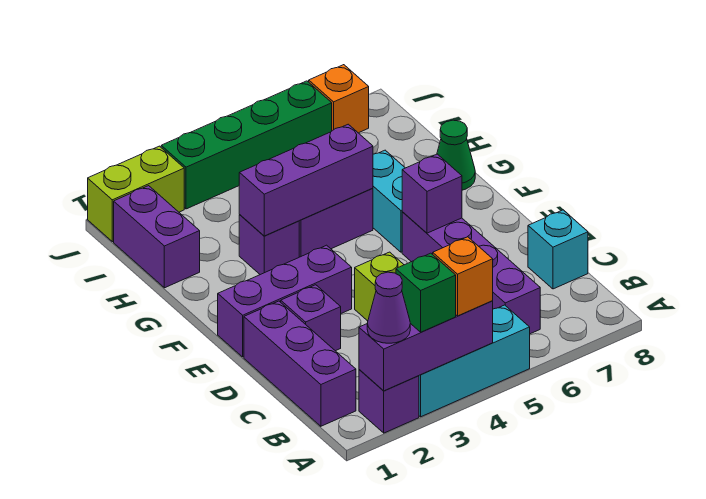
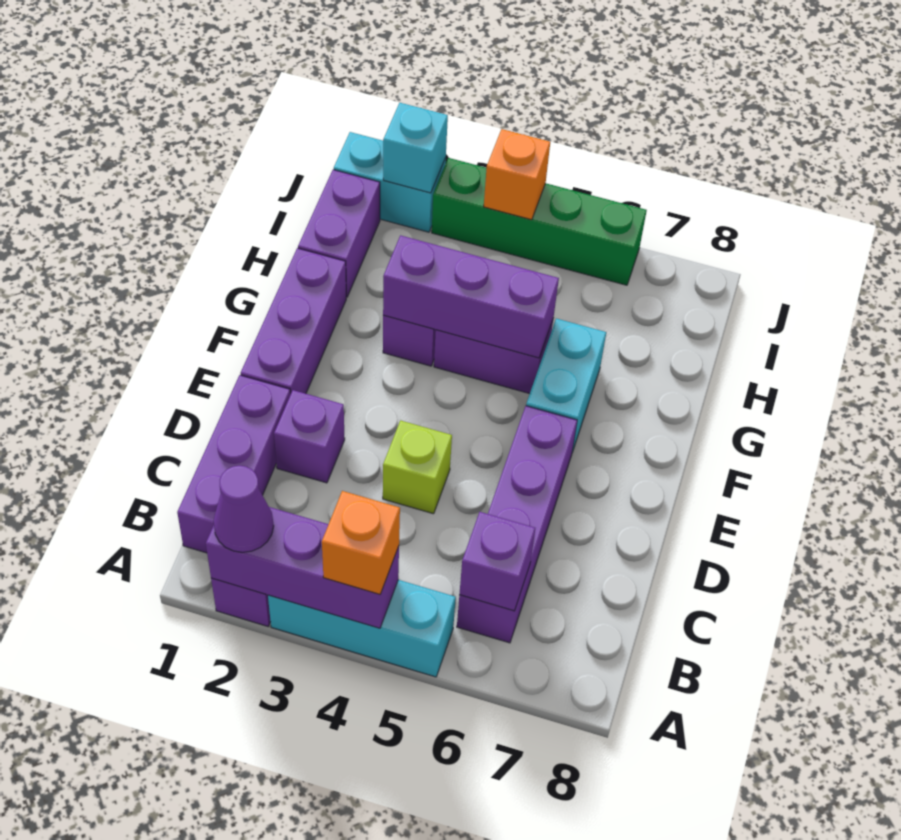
green brick A3 level 3 -> none
cyan brick C8 level 1 -> cyan brick J2 level 2
purple brick E1:E3 level 1 -> purple brick E1:G1 level 1
purple brick E6 level 2 -> purple brick B6 level 2
green cone G8 level 1 -> none
lime brick J1:J2 level 1 -> cyan brick J1:J2 level 1
orange brick J7 level 1 -> orange brick J4 level 2

